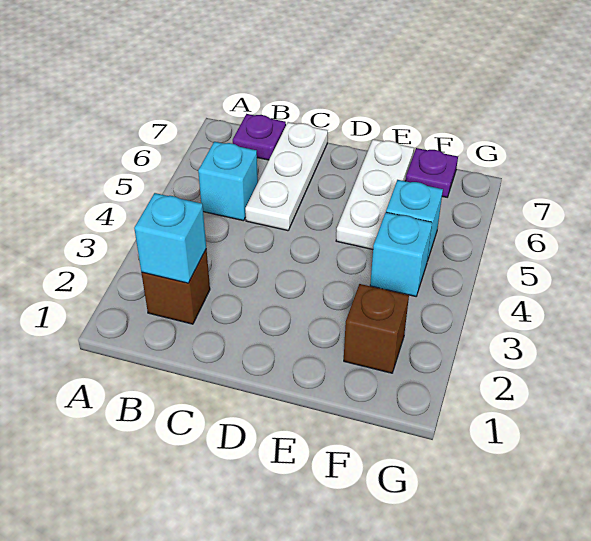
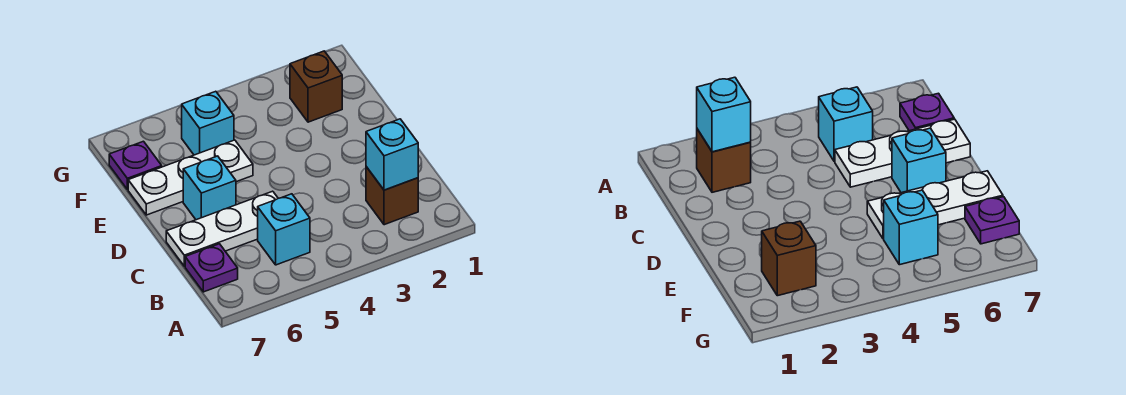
cyan brick F4 level 1 -> cyan brick D6 level 1

